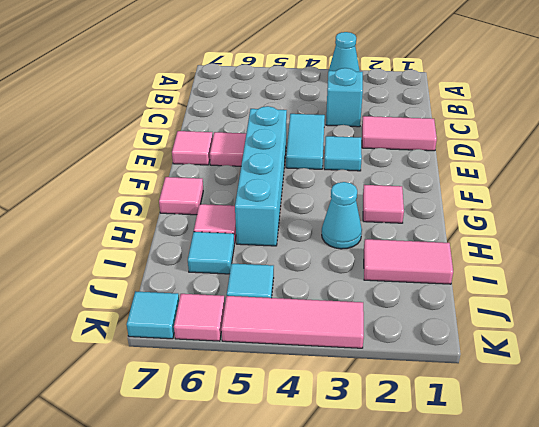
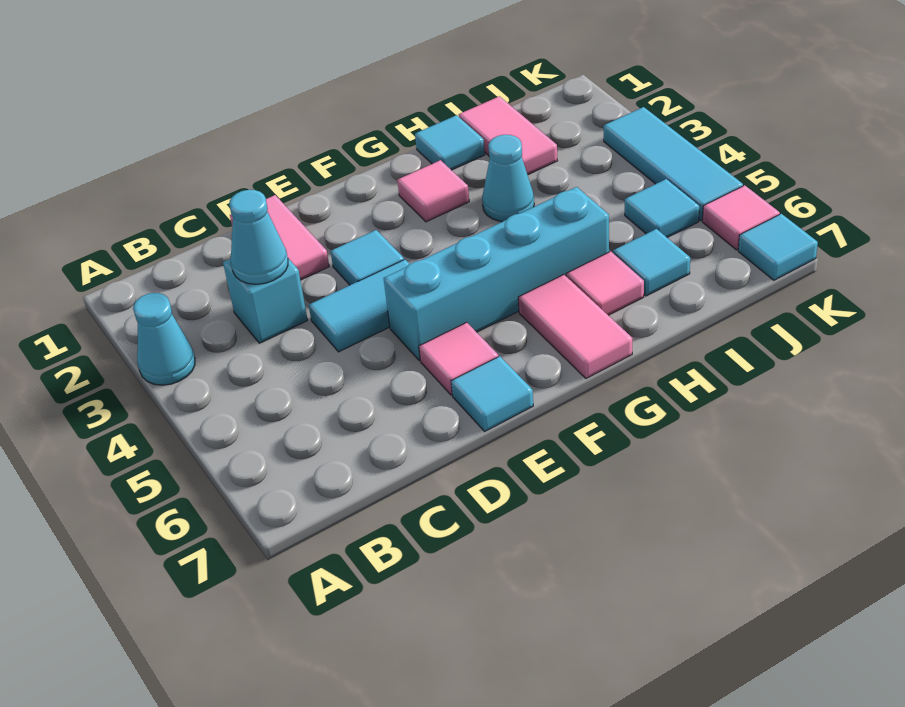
none -> cyan cone C3 level 2
pink tile E7 level 1 -> cyan tile E7 level 1
pink tile G7 level 1 -> pink tile G6:G7 level 1
none -> cyan tile H1 level 1
pink tile K3:K5 level 1 -> cyan tile K3:K5 level 1

